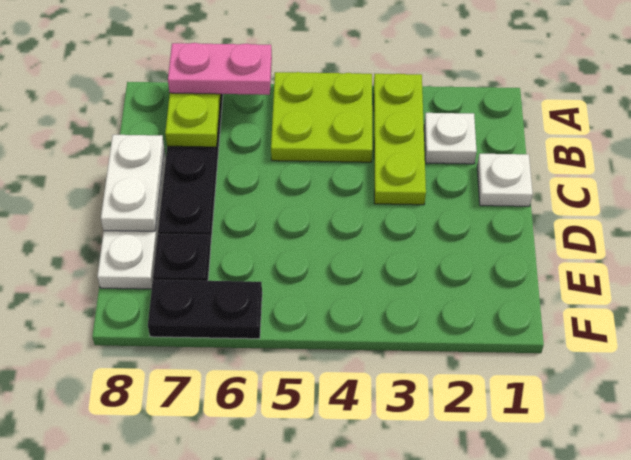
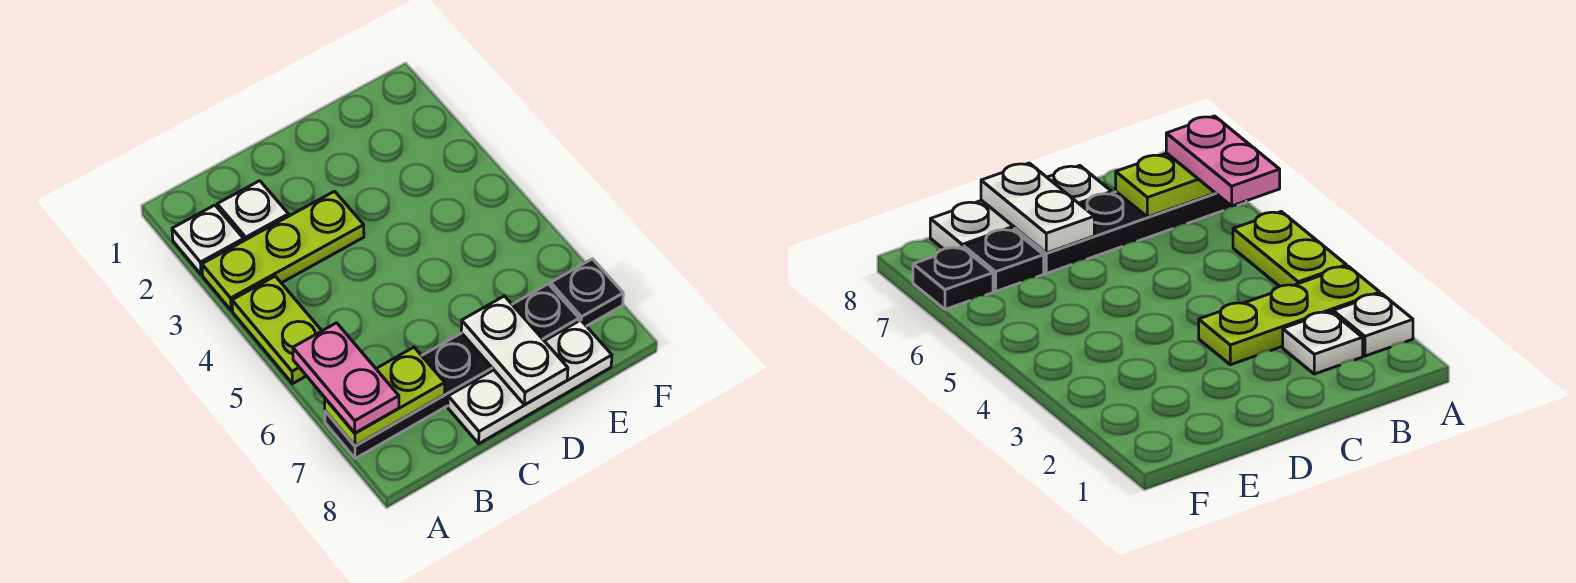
lime plate A4:B5 level 1 -> lime plate A4:A5 level 1
white plate C1 level 1 -> white plate A2 level 1
white plate C8:D8 level 2 -> white plate D7:D8 level 2
black plate F6:F7 level 1 -> black plate F7 level 1

